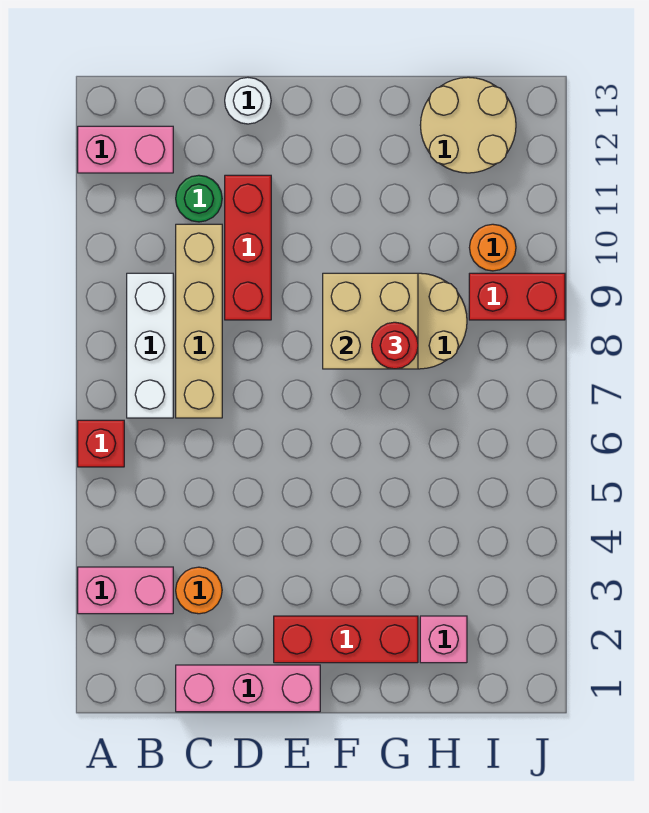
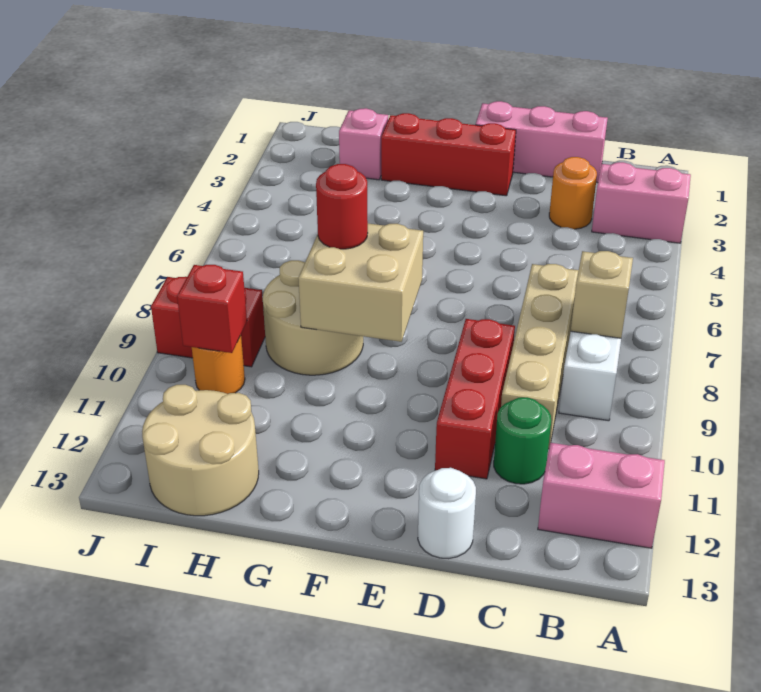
red brick A6 level 1 -> red brick I10 level 2
none -> tan brick B8 level 2

